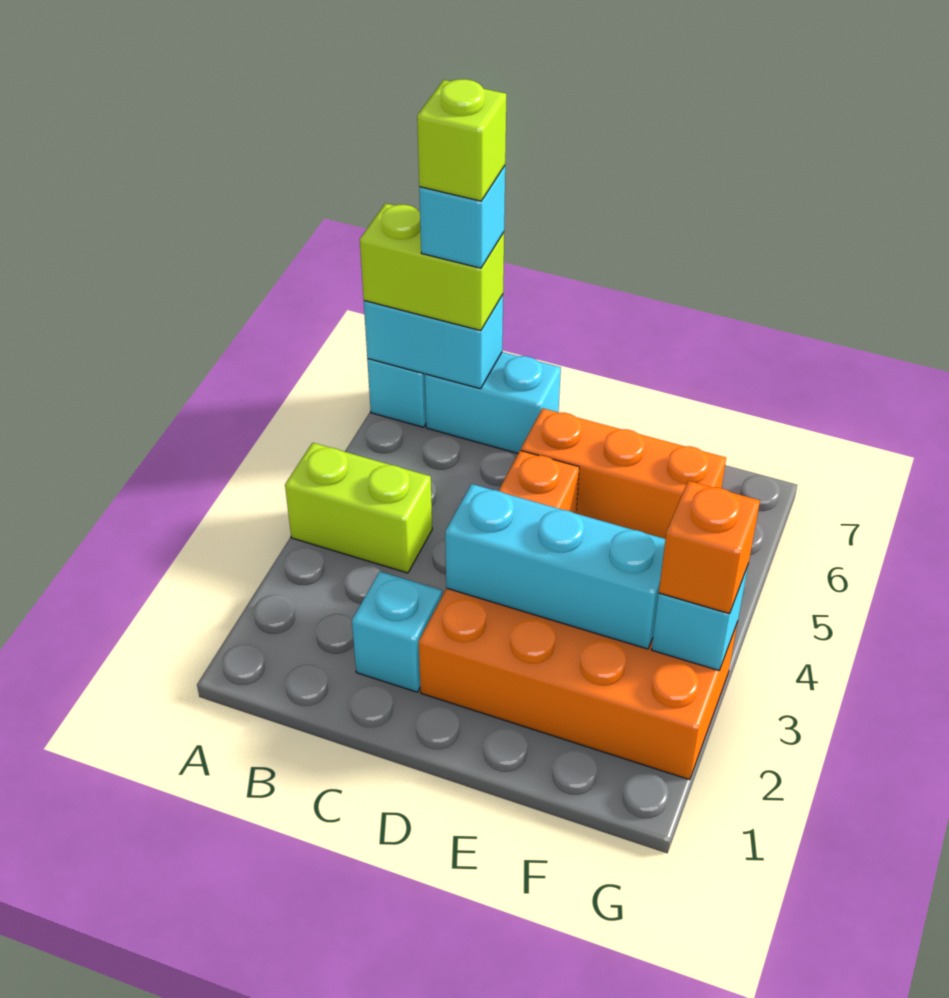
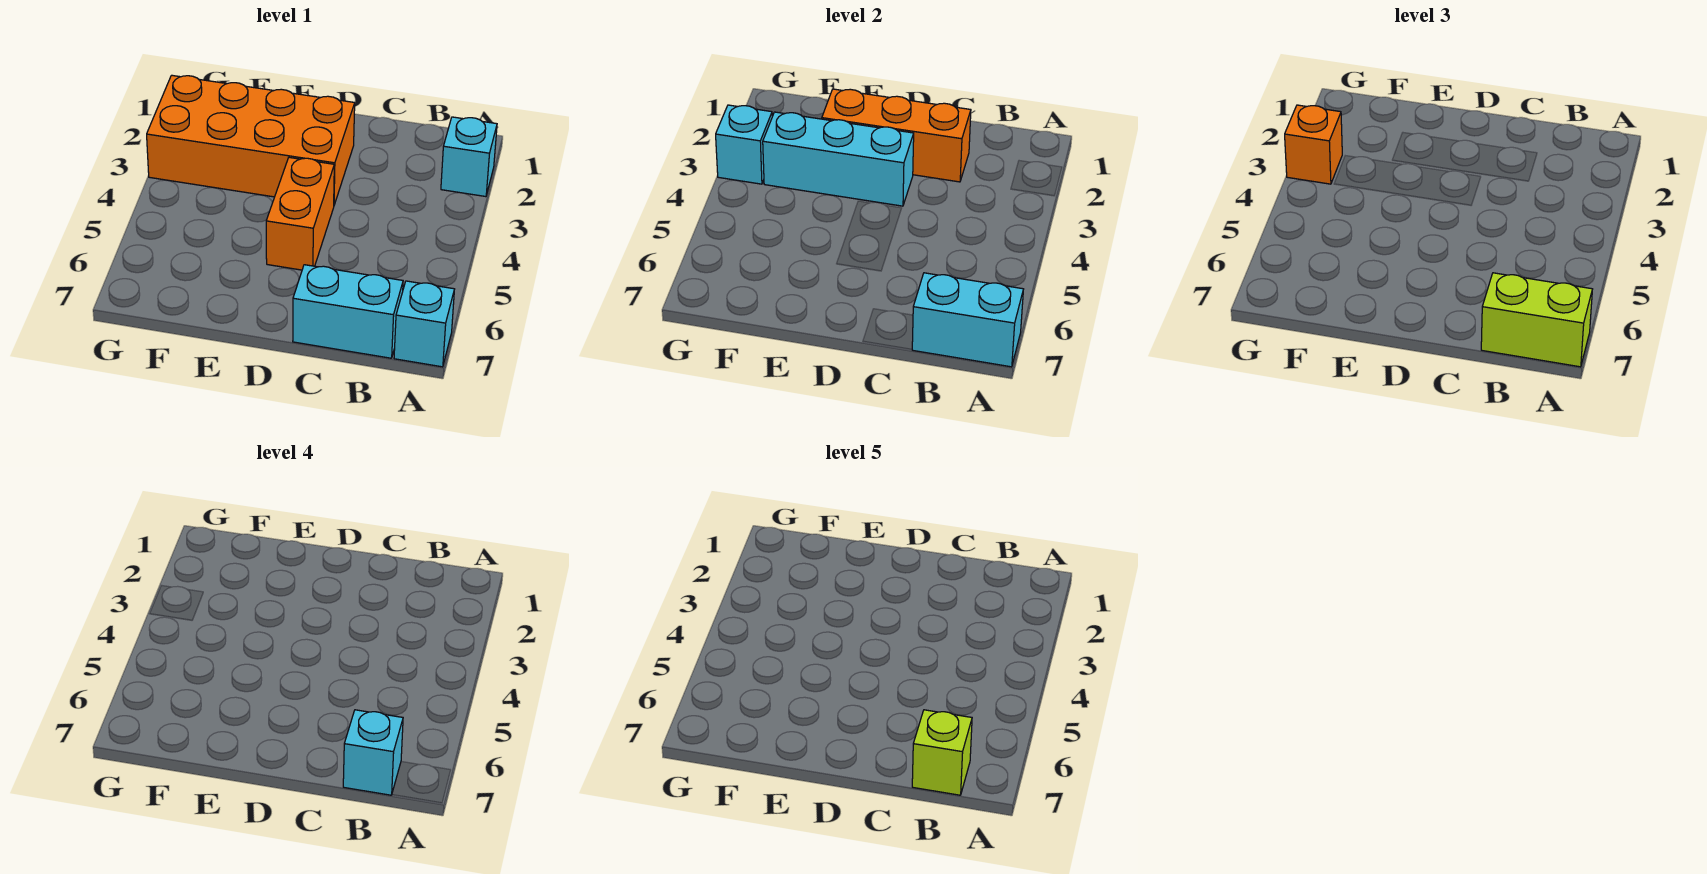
lime brick A4:B4 level 1 -> none
cyan brick C2 level 1 -> cyan brick A2 level 1
orange brick D6:F6 level 1 -> orange brick C2:E2 level 2

